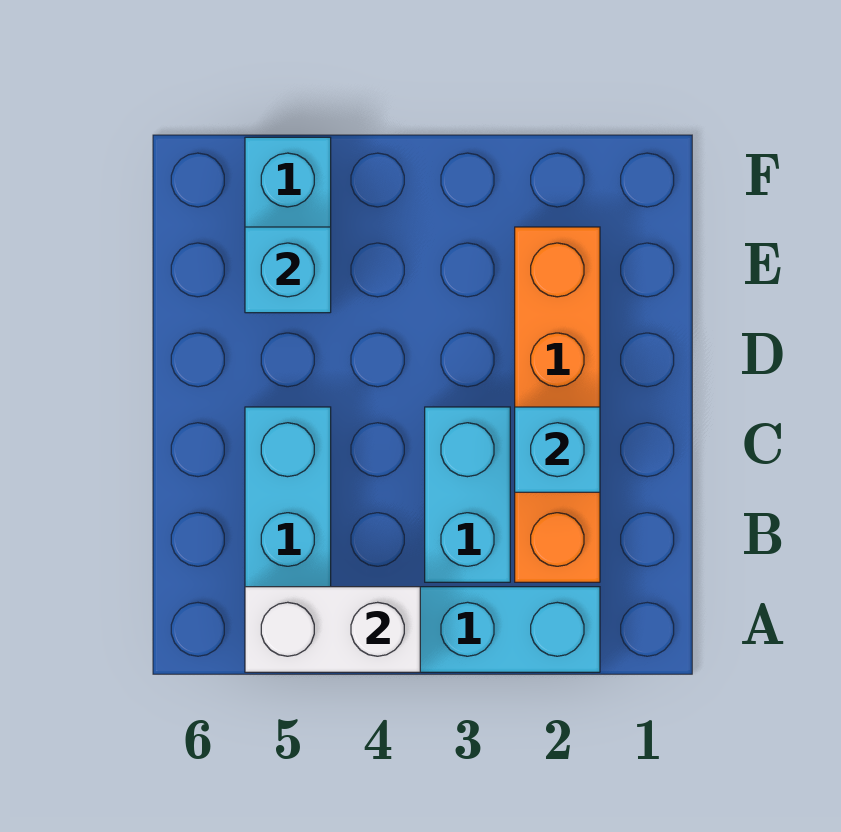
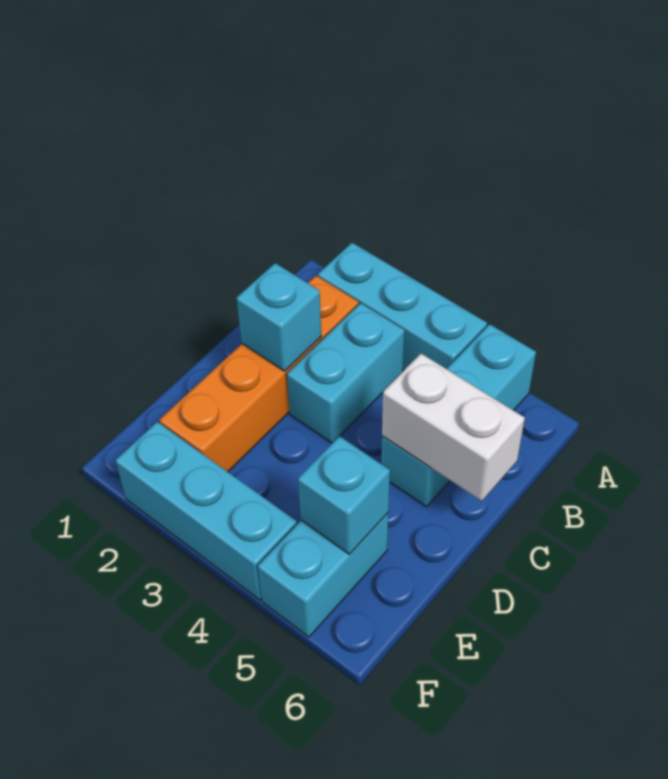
white brick A4:A5 level 2 -> white brick C5:C6 level 2
none -> cyan brick F2:F4 level 1

